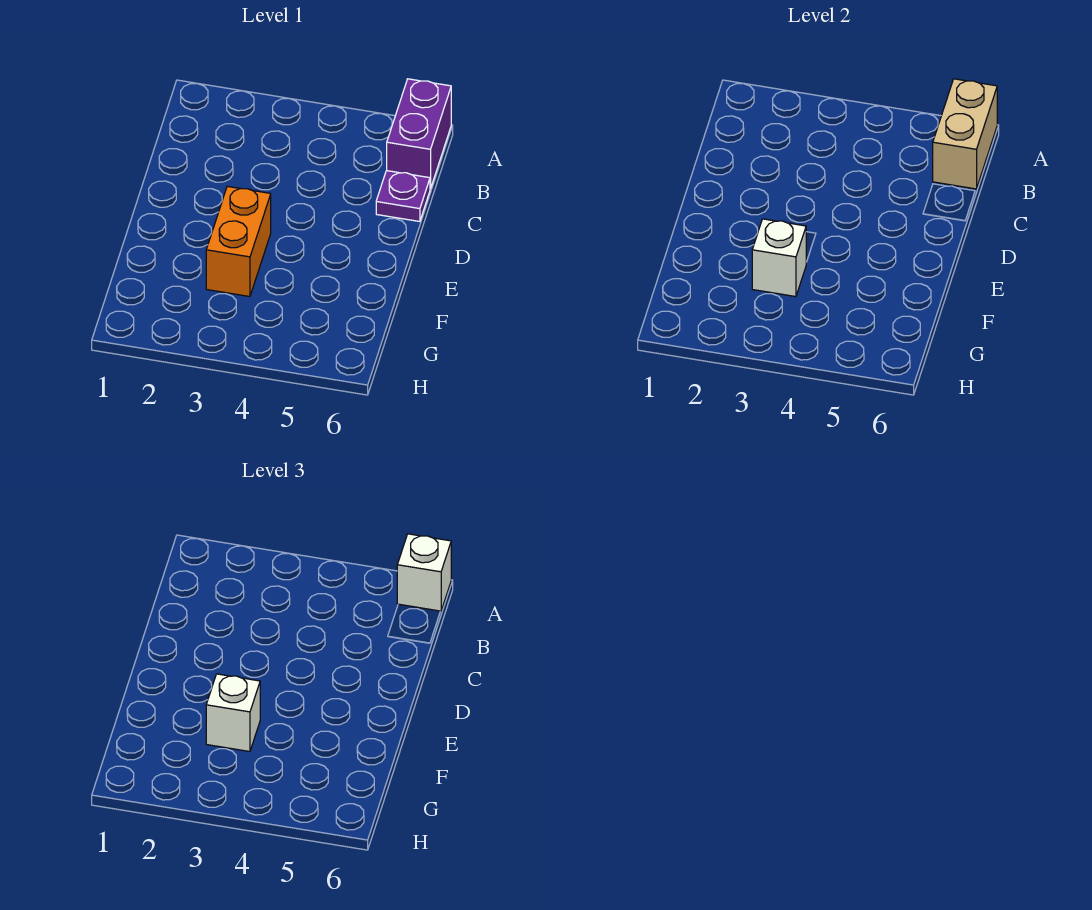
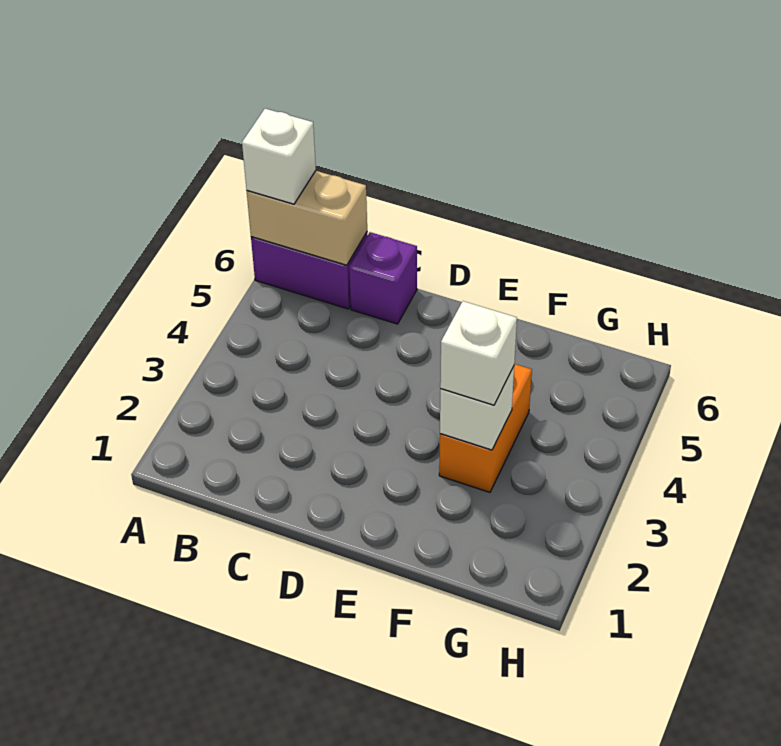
purple plate C6 level 1 -> purple brick C6 level 1
orange brick E3:F3 level 1 -> orange brick F3:F4 level 1

